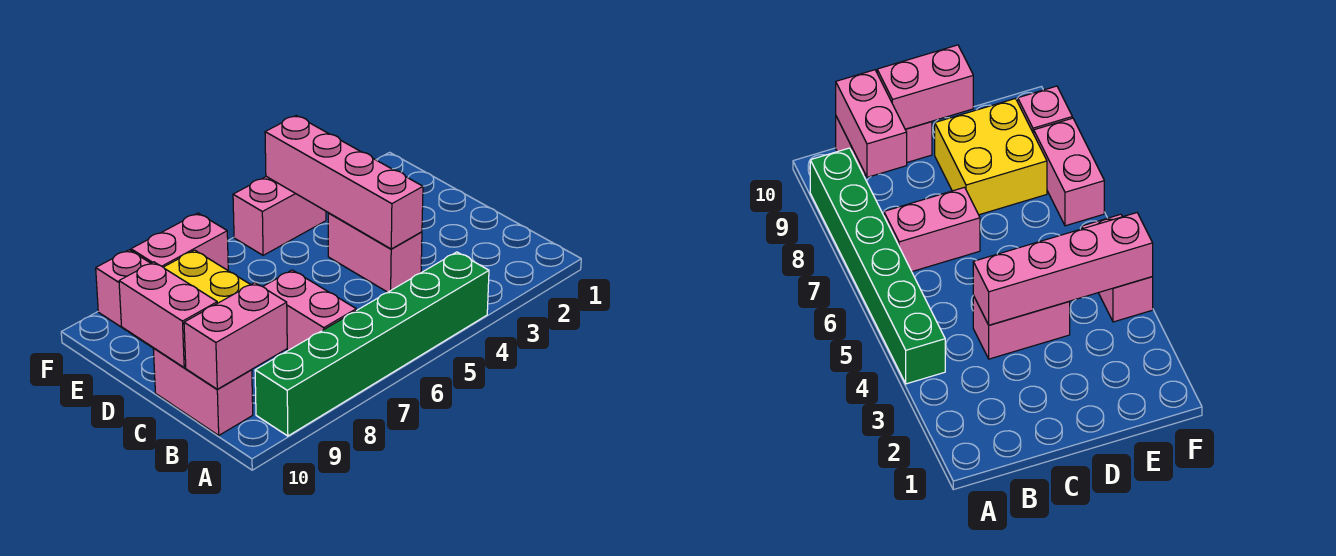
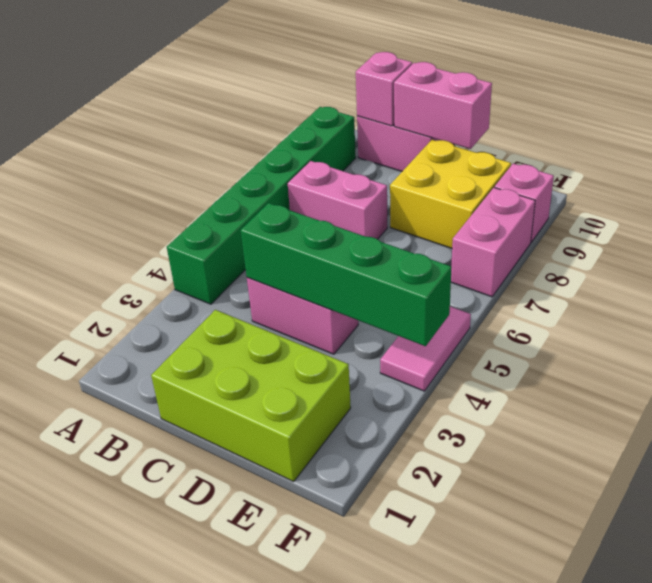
pink brick B9:B10 level 2 -> pink brick B10 level 2
none -> lime brick C1:E2 level 1
pink brick C4:F4 level 2 -> green brick C4:F4 level 2
pink brick F4:F5 level 1 -> pink tile F4:F5 level 1

